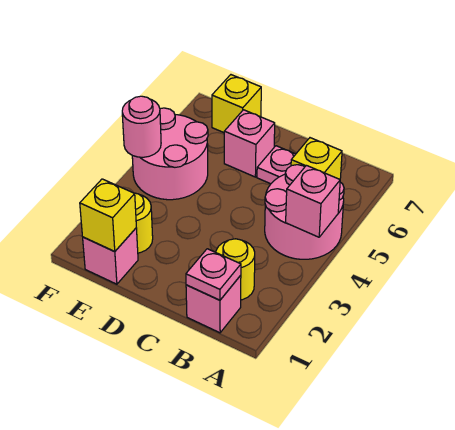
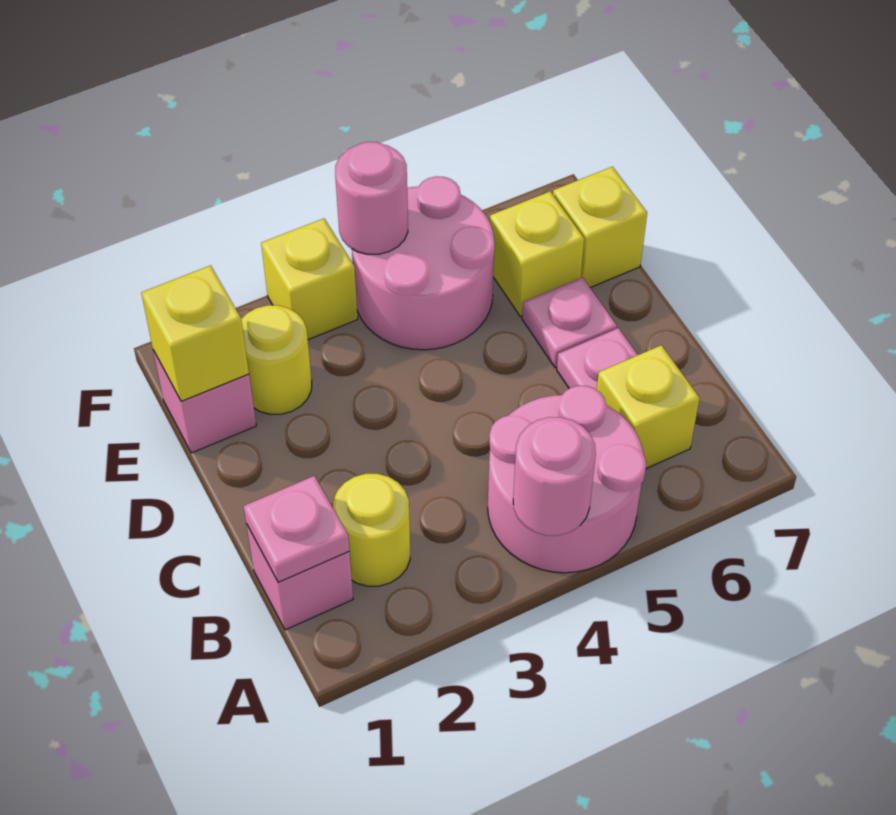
pink brick A4 level 2 -> pink round brick A4 level 2
pink brick D6 level 1 -> pink plate D6 level 1
none -> yellow brick E6 level 1
none -> yellow brick F3 level 1

